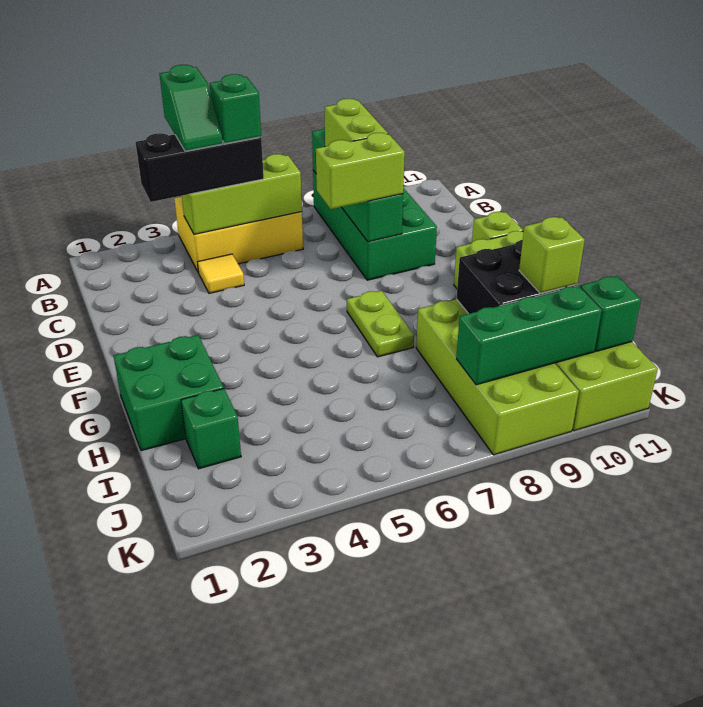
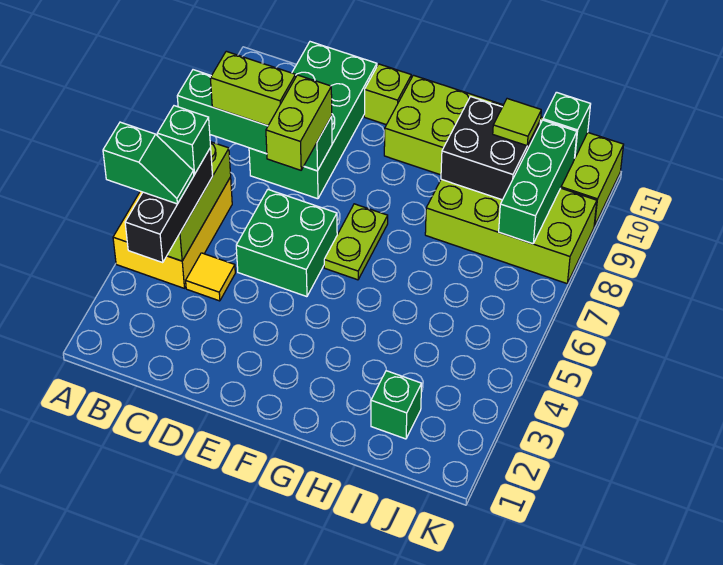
green brick A8:D9 level 1 -> green brick C8:D11 level 1
lime plate F7:G7 level 1 -> lime plate F6:F7 level 1
green brick G1:H2 level 1 -> green brick D5:E6 level 1
lime brick I10 level 3 -> lime tile I10 level 3

